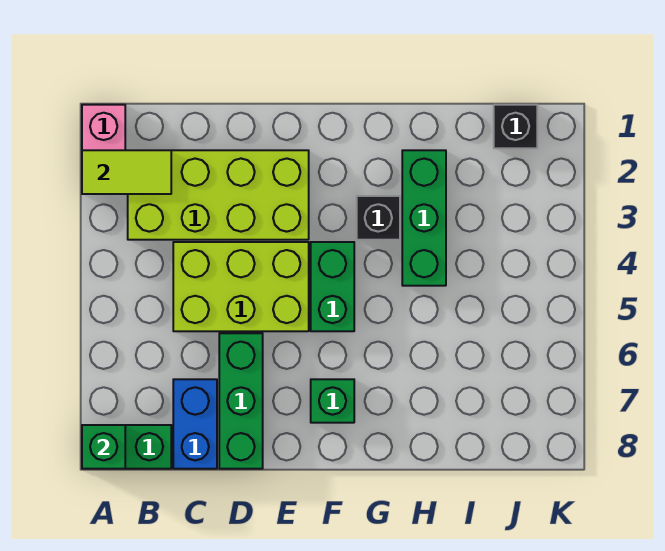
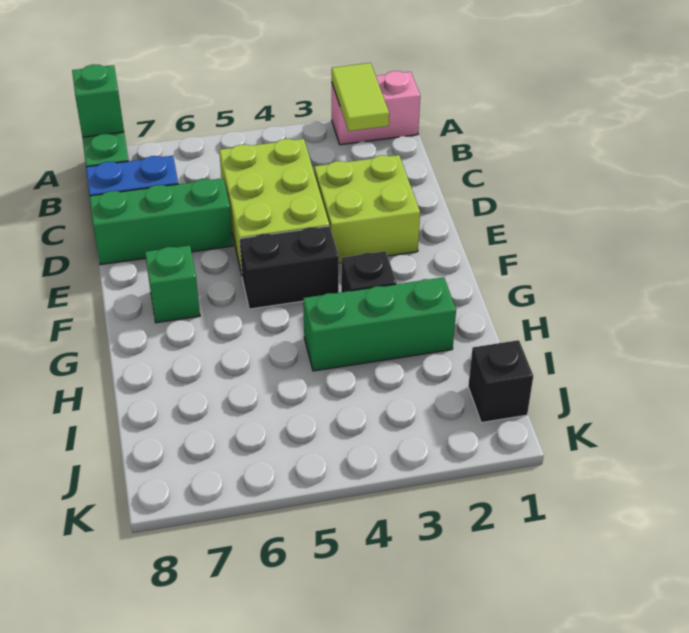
lime brick B2:E3 level 1 -> lime brick D2:E3 level 1
green brick F4:F5 level 1 -> black brick F4:F5 level 1

